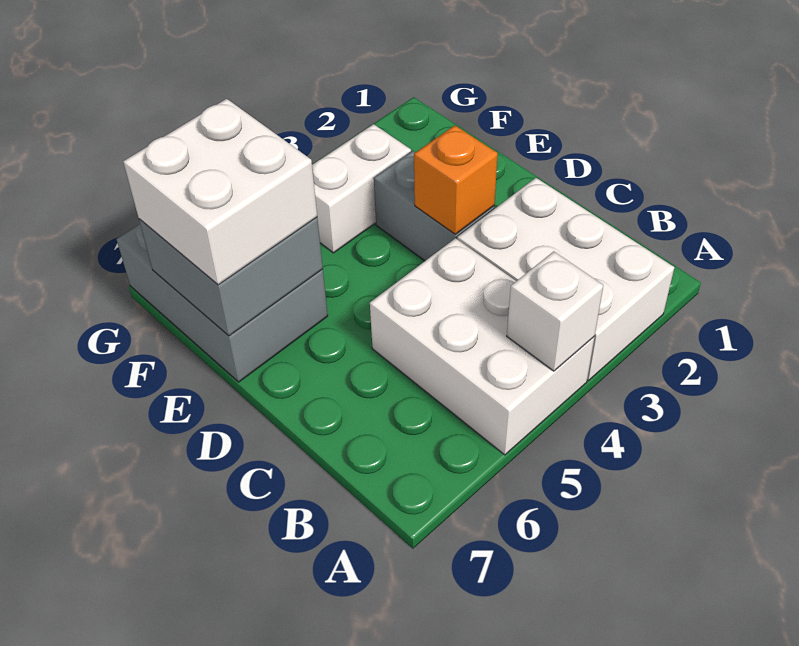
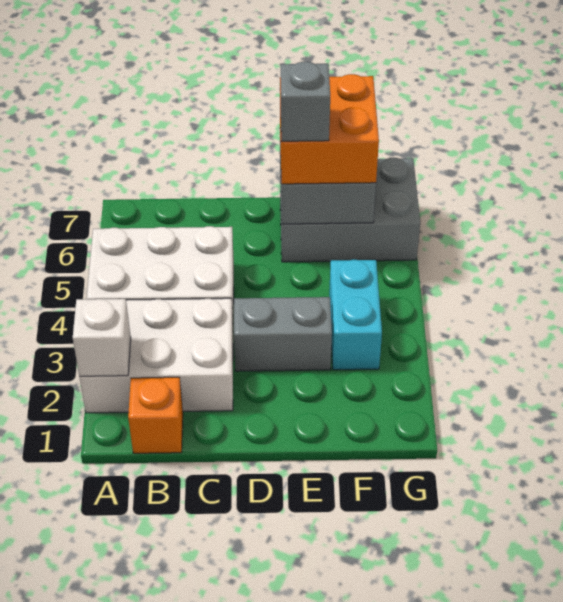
white brick A4 level 2 -> white brick A2 level 2
orange brick D3 level 2 -> orange brick B1 level 1
white brick E6:F7 level 3 -> orange brick E6:F7 level 3
none -> grey brick E6 level 4
white brick F3:F4 level 1 -> cyan brick F3:F4 level 1

